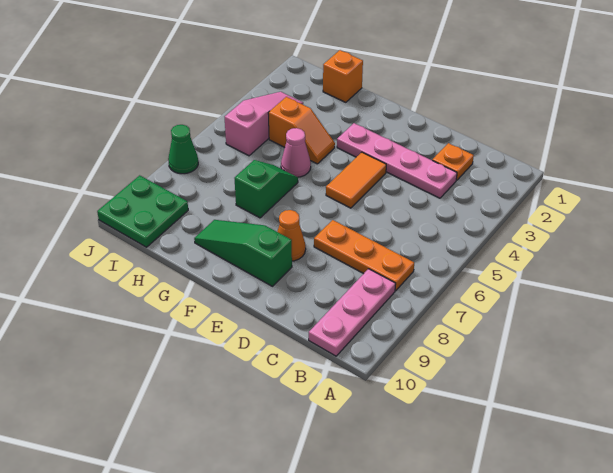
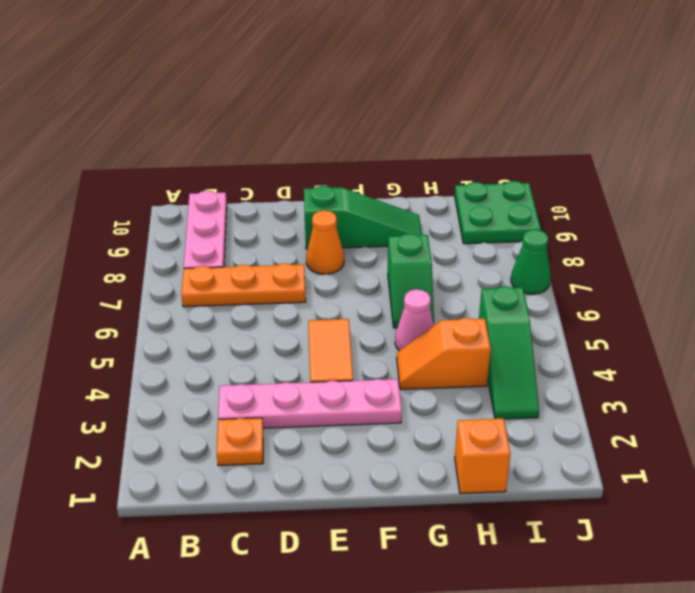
pink slope I3:I5 level 1 top 5 -> green slope I3:I5 level 1 top 5

